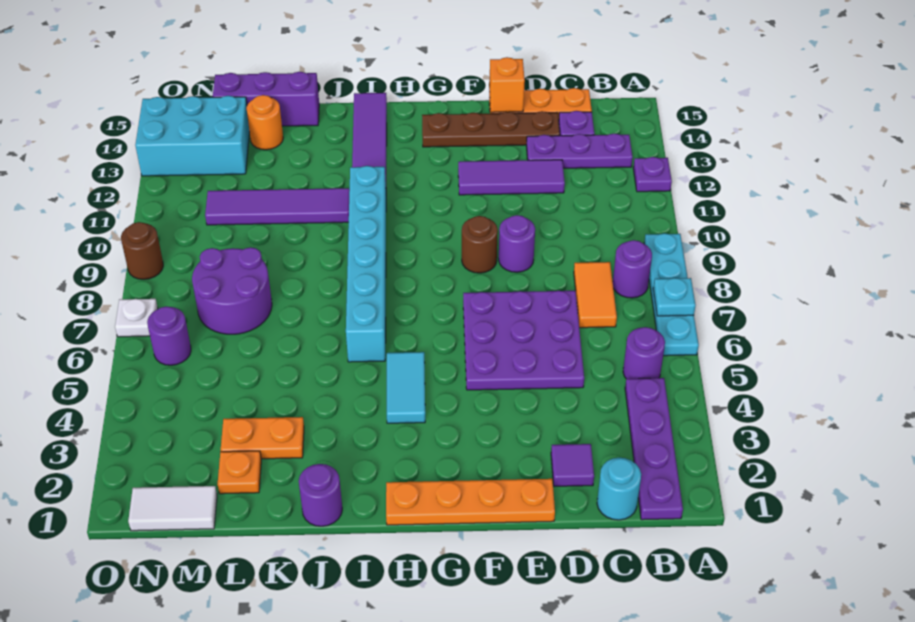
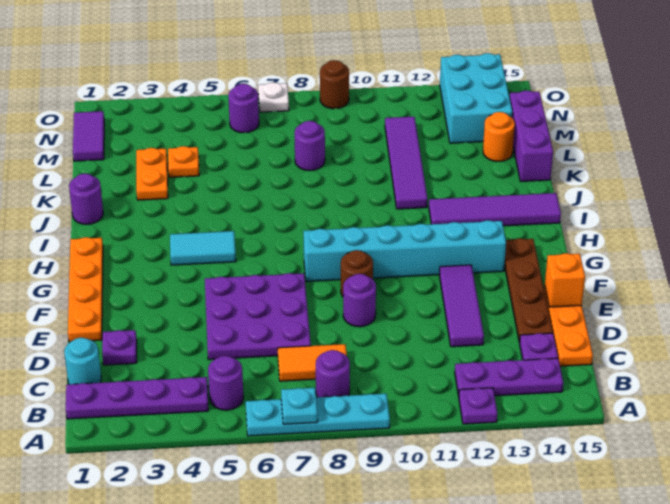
purple plate B13:D13 level 1 -> purple plate B12:B14 level 1
purple tile D2 level 1 -> purple plate D2 level 1
cyan brick I6:I11 level 1 -> cyan brick G8:G13 level 1
orange plate L2 level 1 -> orange plate L4 level 1
purple round brick L7:M8 level 1 -> purple round brick L8 level 1
white tile M1:N1 level 1 -> purple tile M1:N1 level 1

